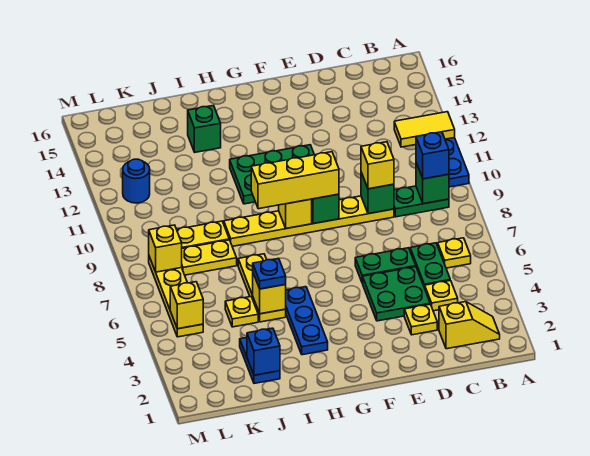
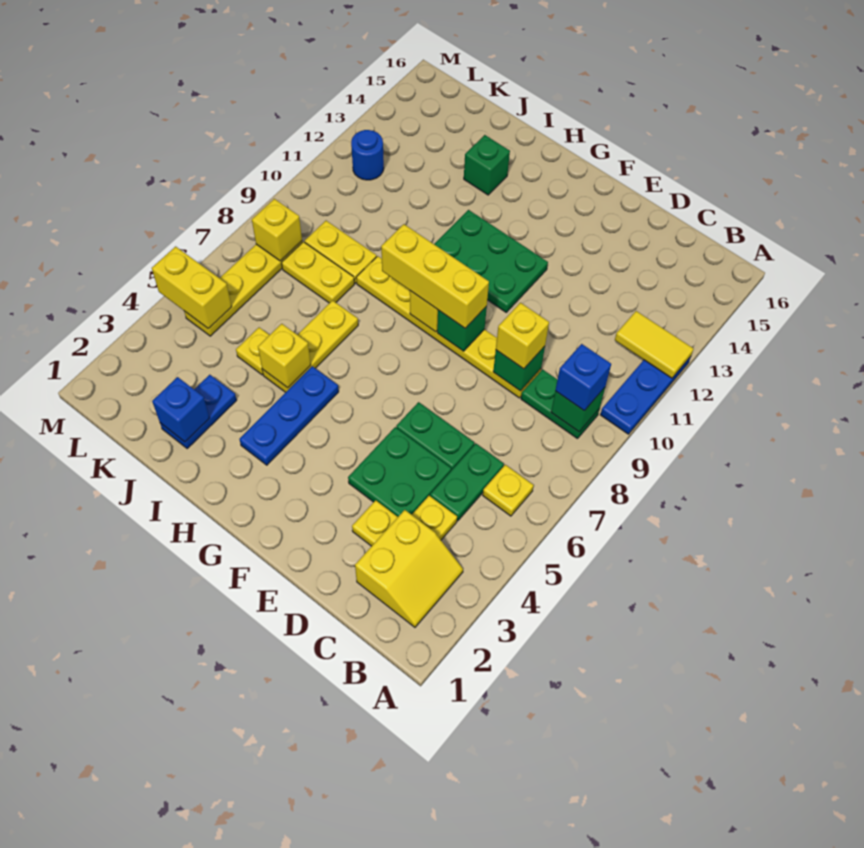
yellow slope B2:C2 level 1 top C -> yellow slope B2:C3 level 1 top C
blue plate I5 level 3 -> none
yellow brick L5 level 2 -> yellow brick L5:M5 level 2

